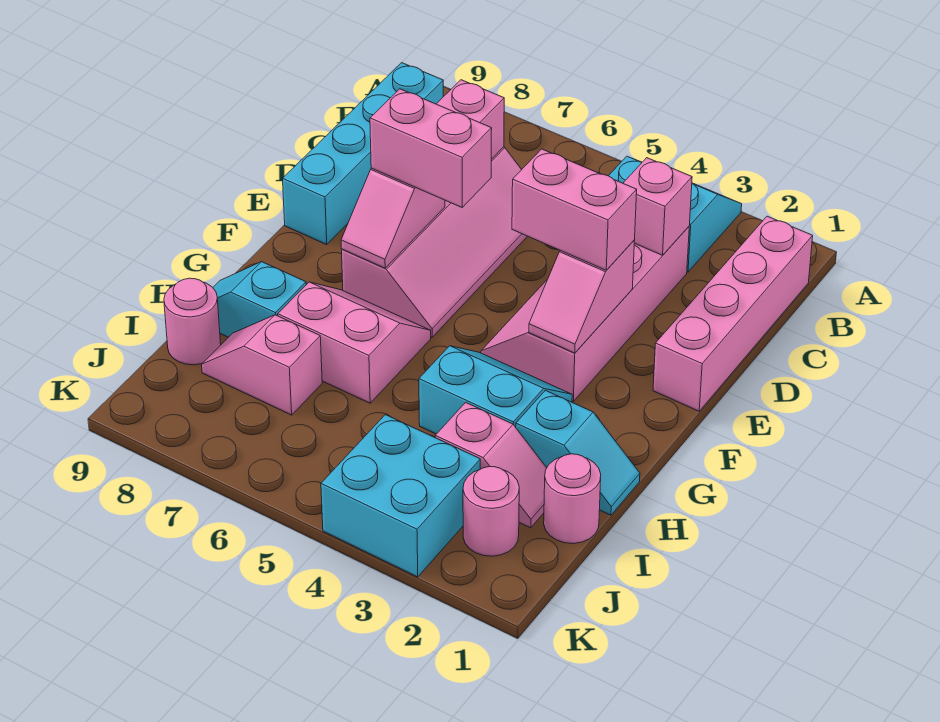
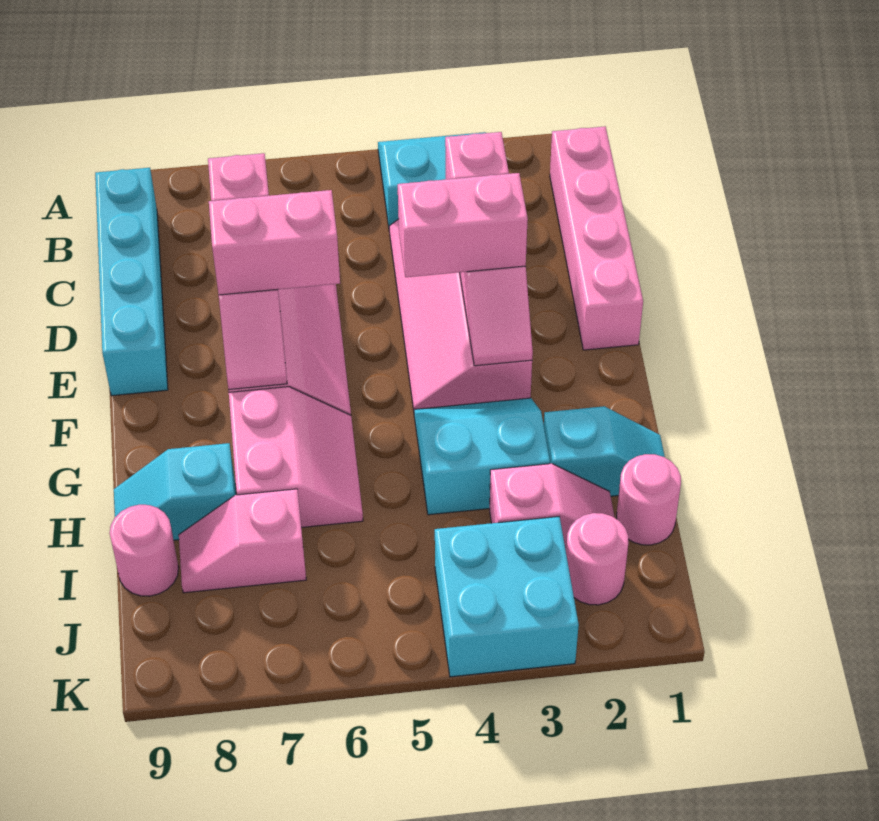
pink slope G6:H7 level 1 top H -> pink slope G6:H7 level 1 top 7

